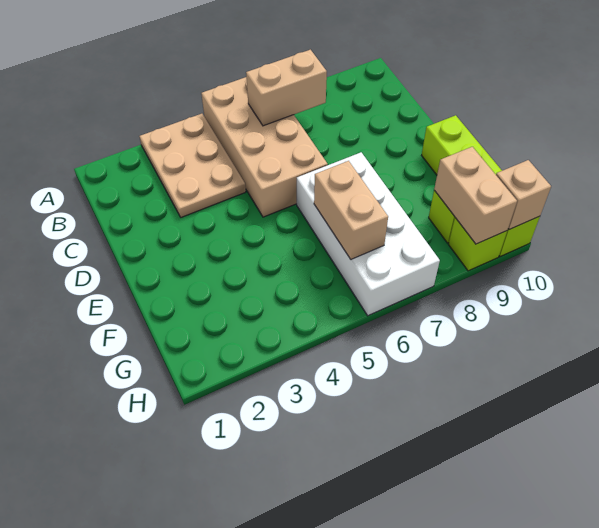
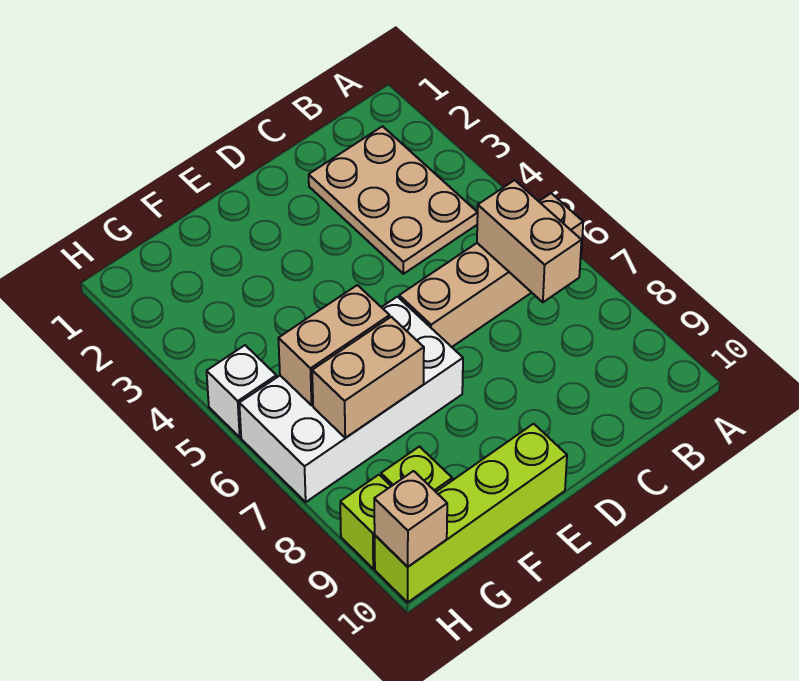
tan plate A3:C4 level 1 -> tan plate B2:C4 level 1
tan brick A5:D6 level 1 -> tan brick A6:D6 level 1
tan brick G9:H9 level 2 -> tan brick F7:G7 level 2
none -> white brick H5 level 1

